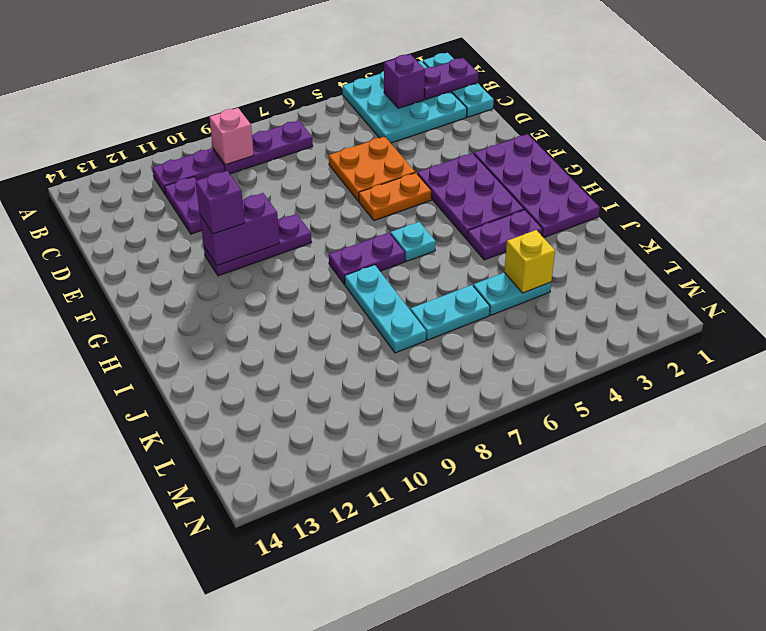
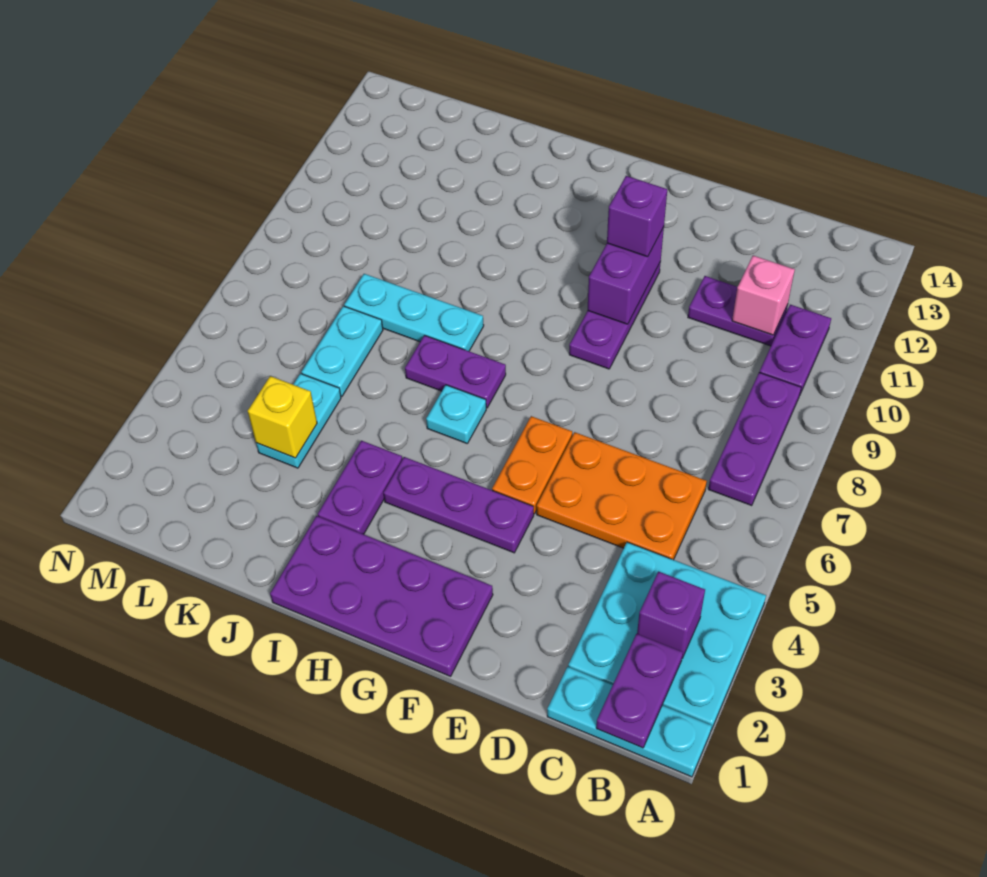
pink brick B9 level 2 -> pink brick C11 level 2
orange plate D5:E6 level 1 -> orange plate C5:E6 level 1
purple plate F3:H4 level 1 -> purple plate F4:H4 level 1
purple plate H7:H8 level 1 -> purple plate H7:I7 level 1

